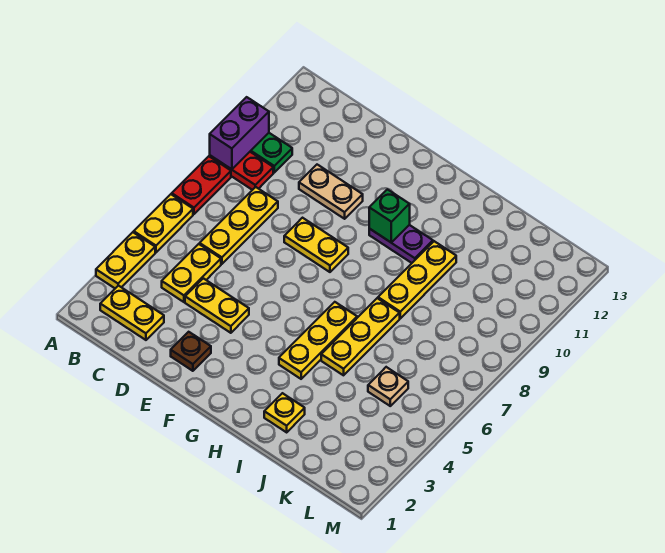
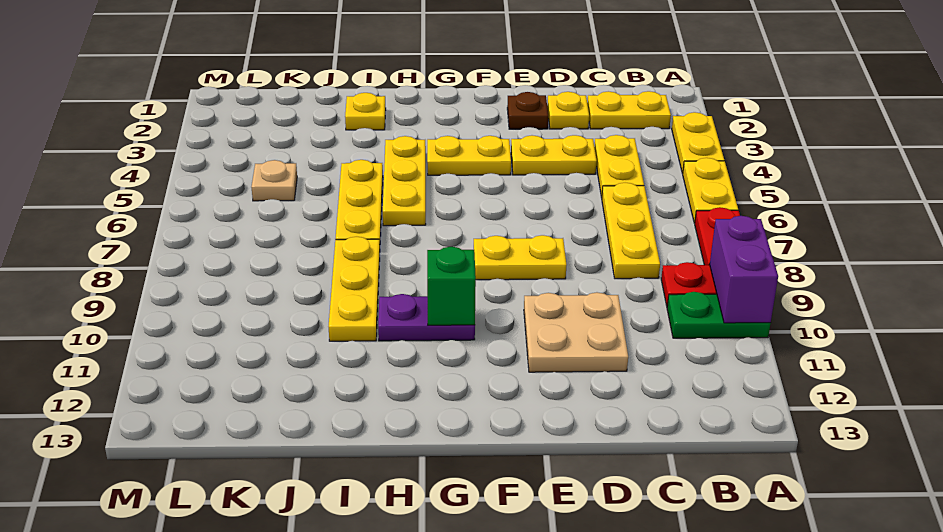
none -> yellow plate D2 level 1
tan plate D10:E10 level 1 -> tan plate D10:E11 level 1
none -> yellow plate F4:G4 level 1

